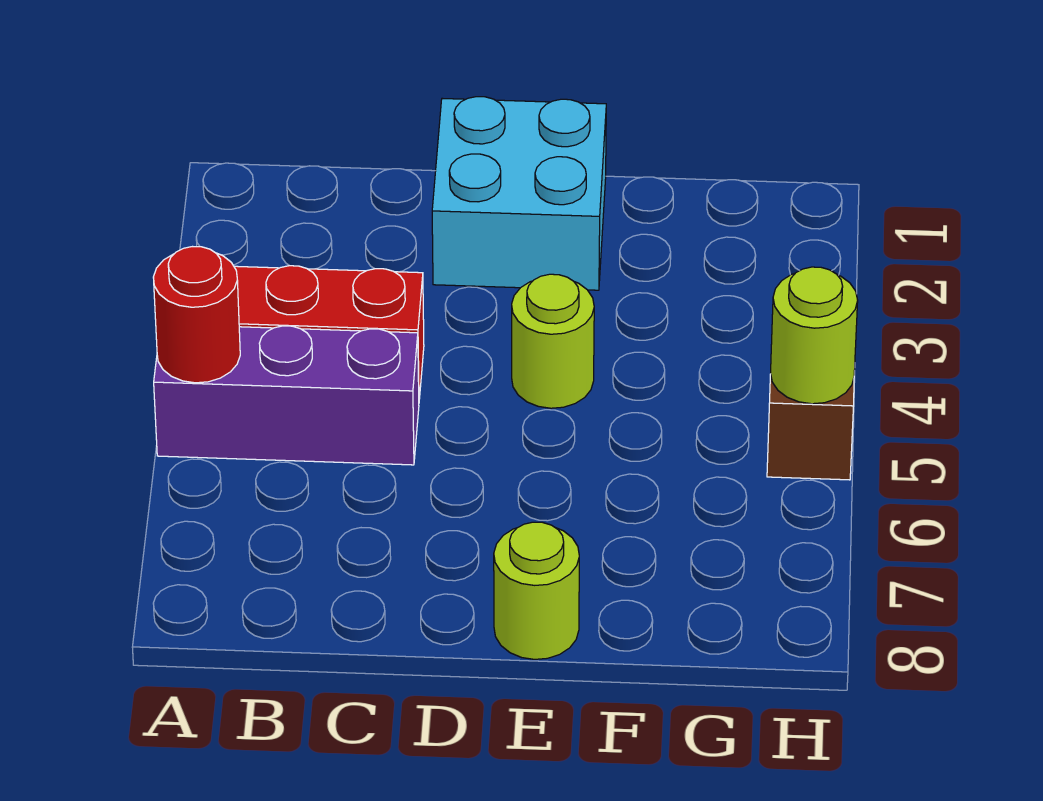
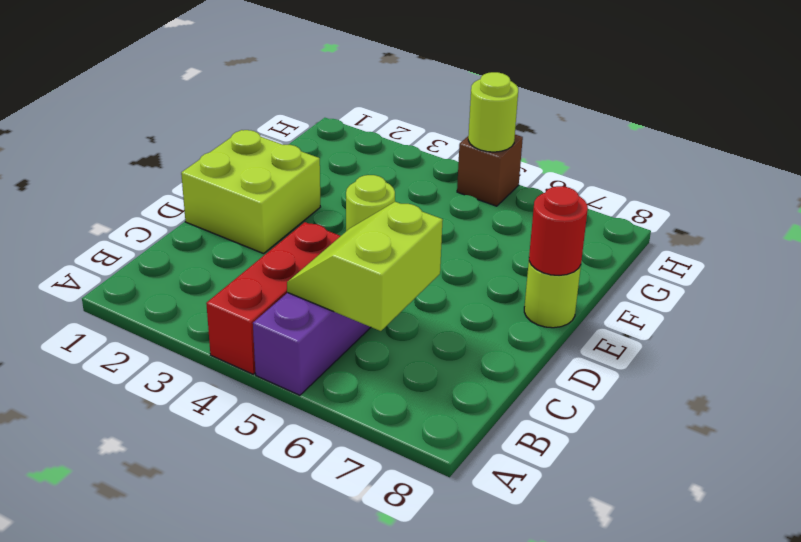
red round brick A5 level 2 -> red round brick E8 level 2
none -> lime slope B5:C6 level 2 top 6
cyan brick D1:E2 level 1 -> lime brick D1:E2 level 1

